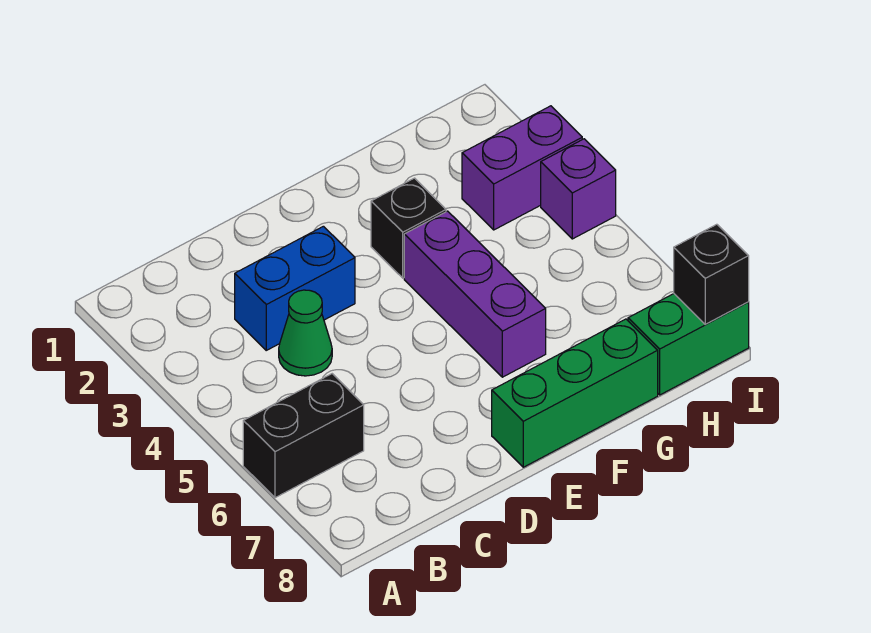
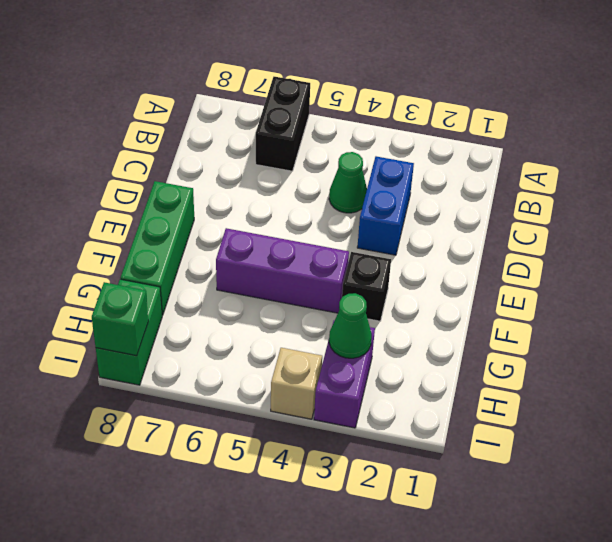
none -> green cone H3 level 2
purple brick I4 level 1 -> tan brick I4 level 1
black brick I8 level 2 -> green brick I8 level 2

